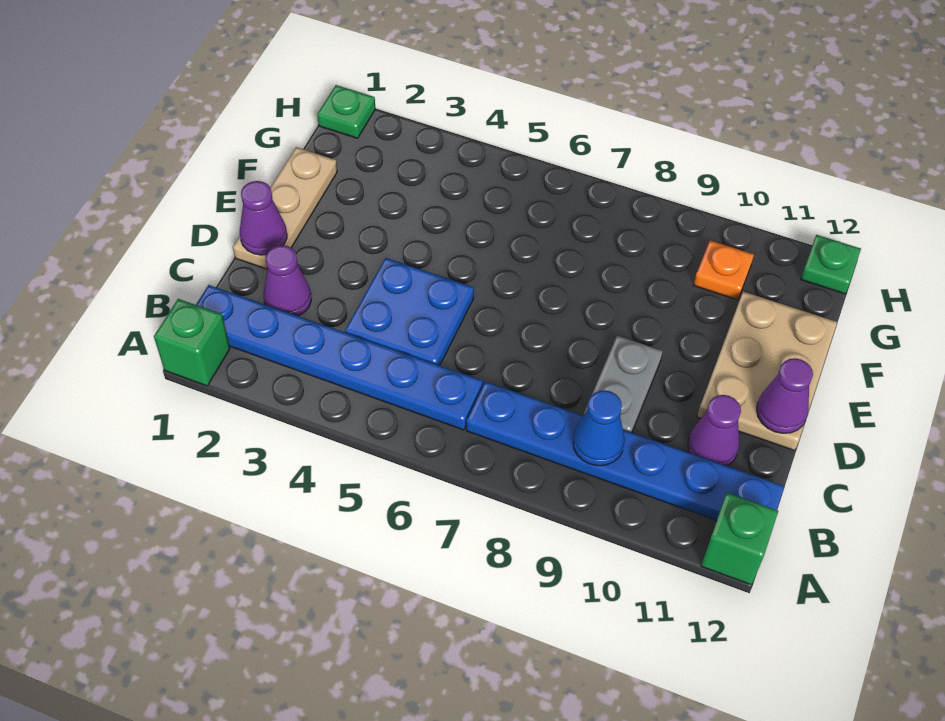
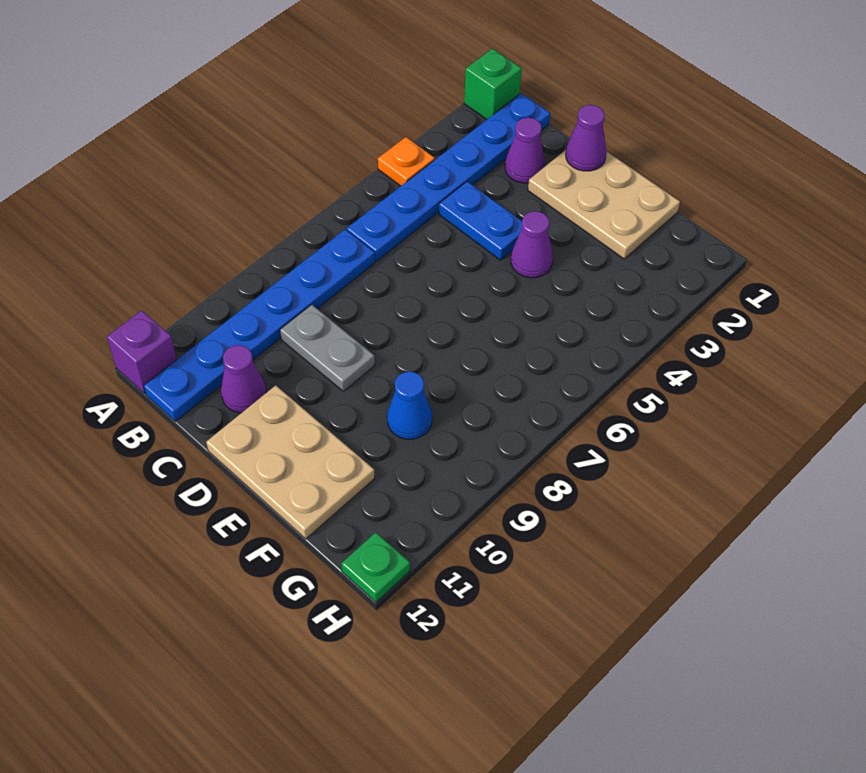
green brick A12 level 1 -> purple brick A12 level 1
blue cone B9 level 2 -> blue cone F9 level 1
blue plate C4:D5 level 1 -> blue plate C4:D4 level 1
tan plate D1:F1 level 1 -> tan plate D1:F2 level 1
purple cone D12 level 2 -> purple cone E4 level 1
orange plate G10 level 1 -> orange plate A4 level 1
green plate H1 level 1 -> none

